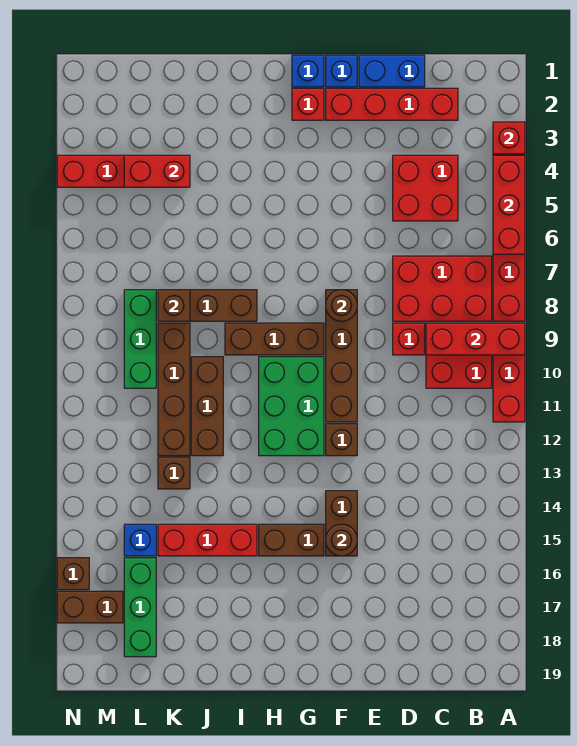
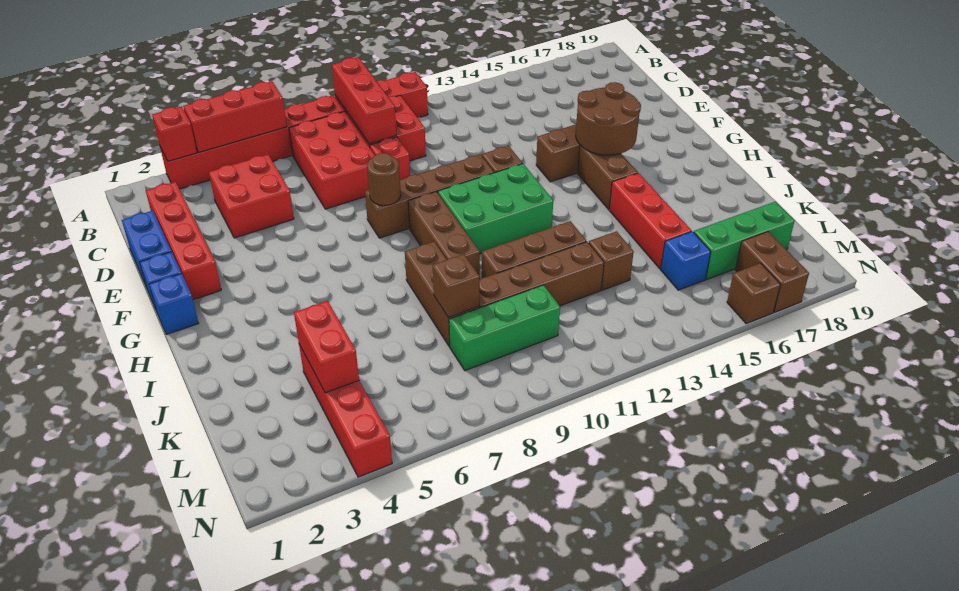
brown round brick F15 level 2 -> brown round brick F15:G16 level 2
red brick G2 level 1 -> none

